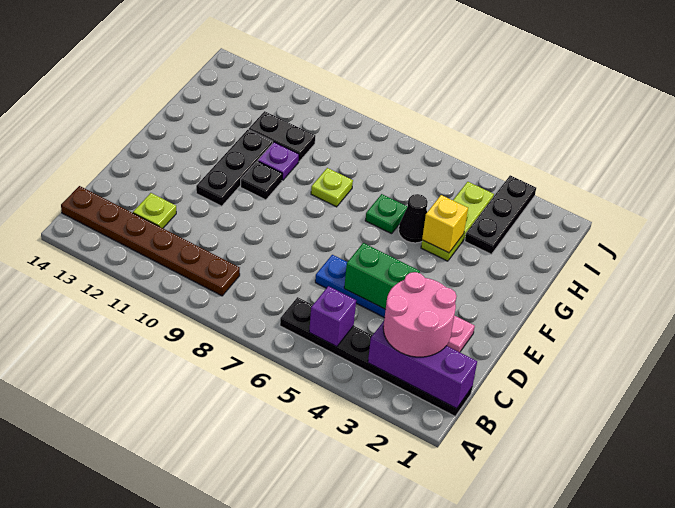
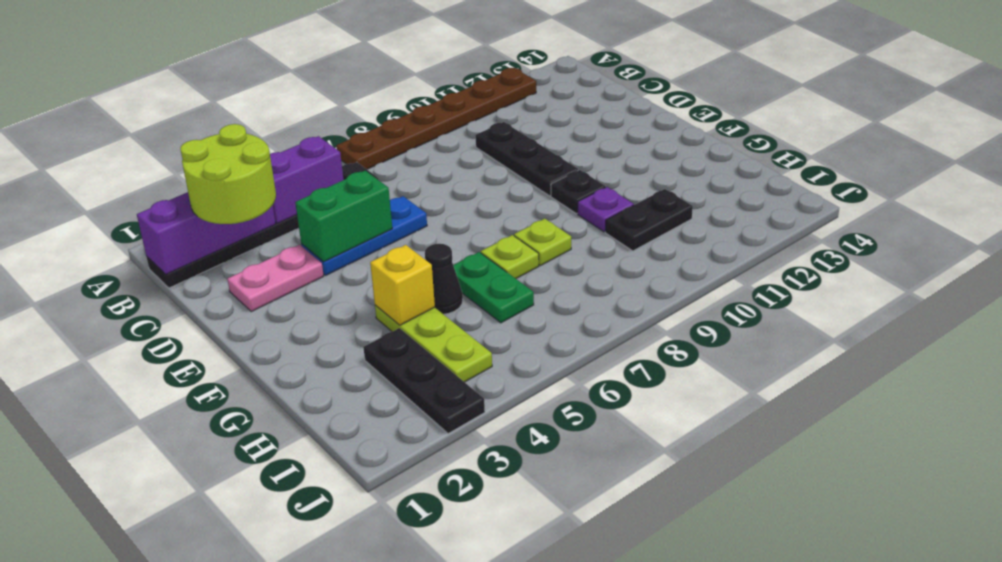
pink round brick B2:C3 level 3 -> lime round brick B2:C3 level 3
purple brick B5 level 2 -> purple brick B4:B5 level 2
brown plate B9:B14 level 1 -> brown plate A7:A12 level 1
lime plate C12 level 1 -> lime plate G7 level 1
black plate E11:G11 level 1 -> black plate C10:E10 level 1
green plate G6 level 1 -> green plate G6:H6 level 1

